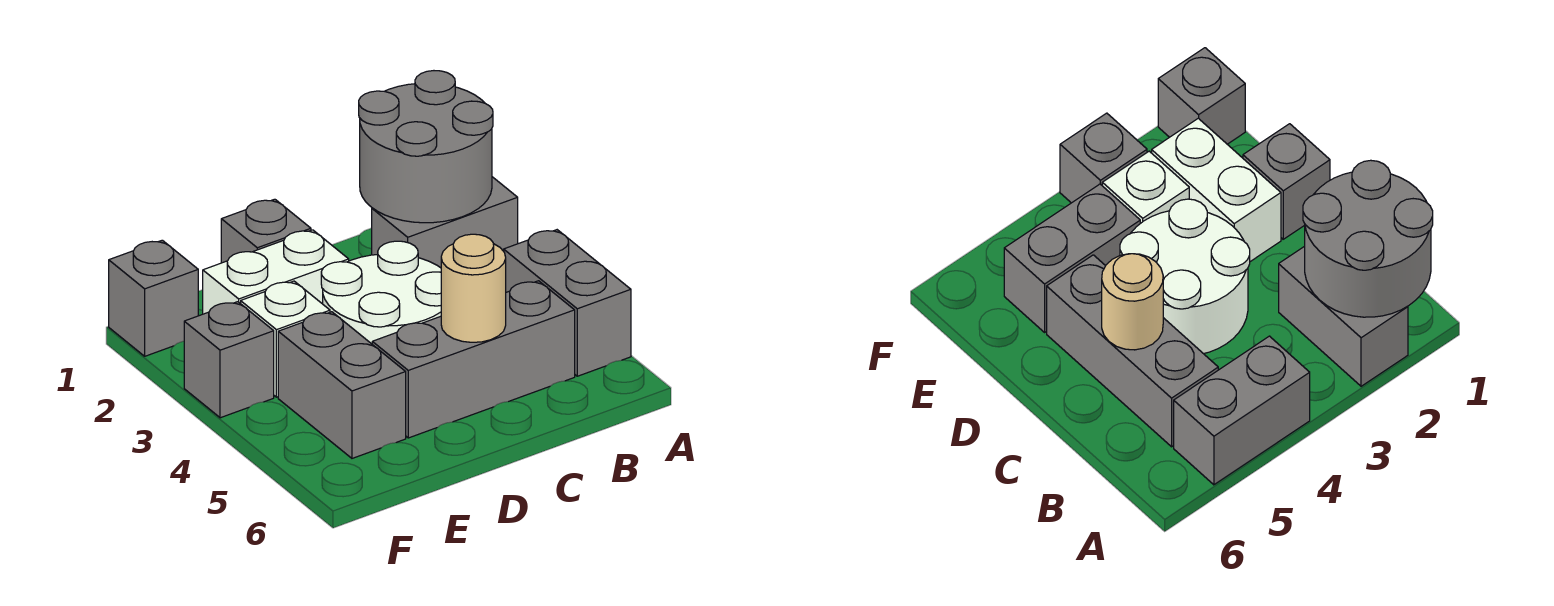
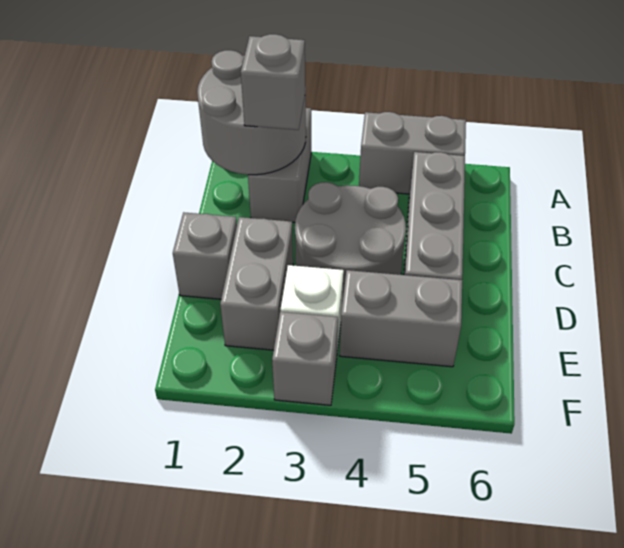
white round brick C3:D4 level 1 -> grey round brick C3:D4 level 1
tan round brick C5 level 2 -> none
white brick D2:E2 level 1 -> grey brick D2:E2 level 1
grey brick F1 level 1 -> grey brick B2 level 3

